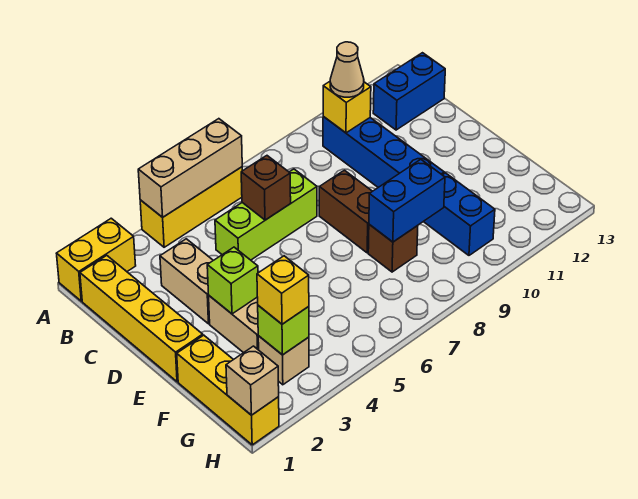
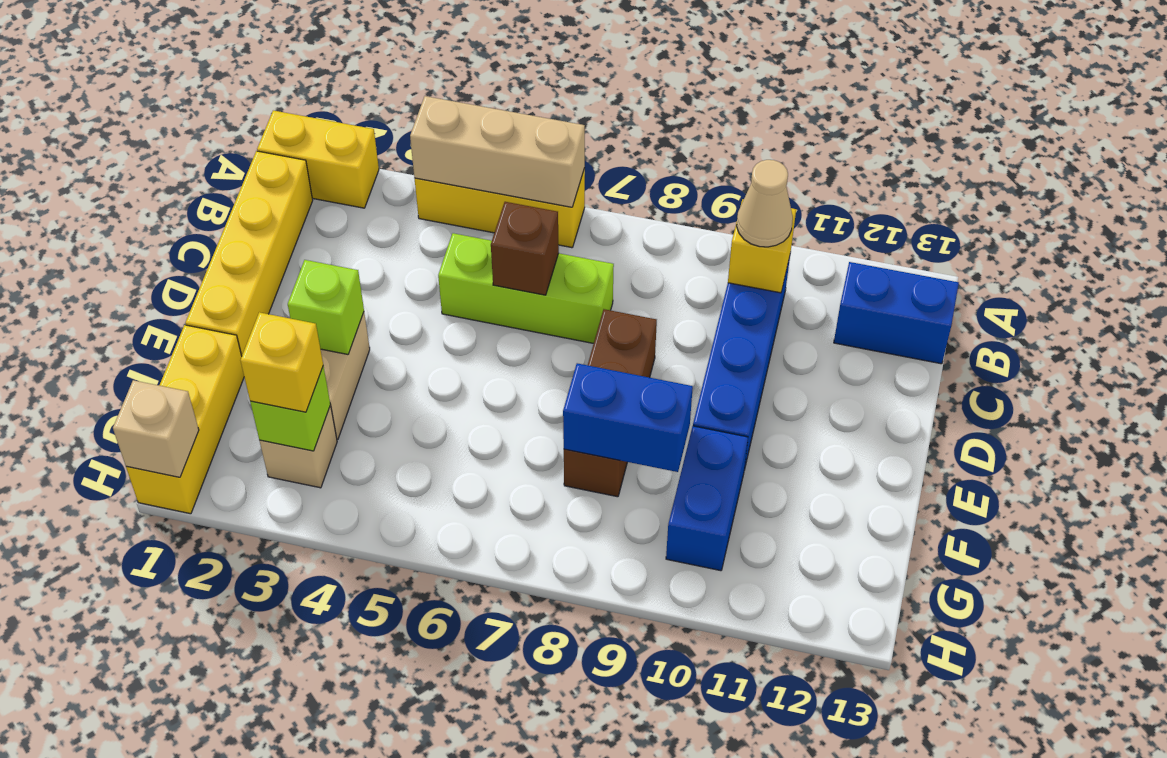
tan brick C3:D3 level 1 -> none

